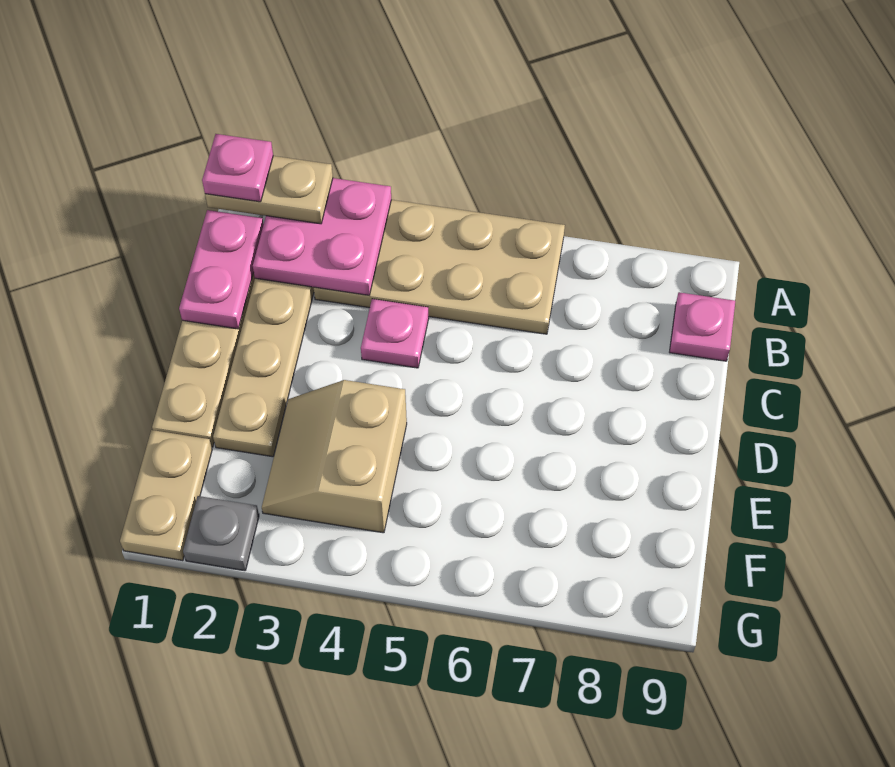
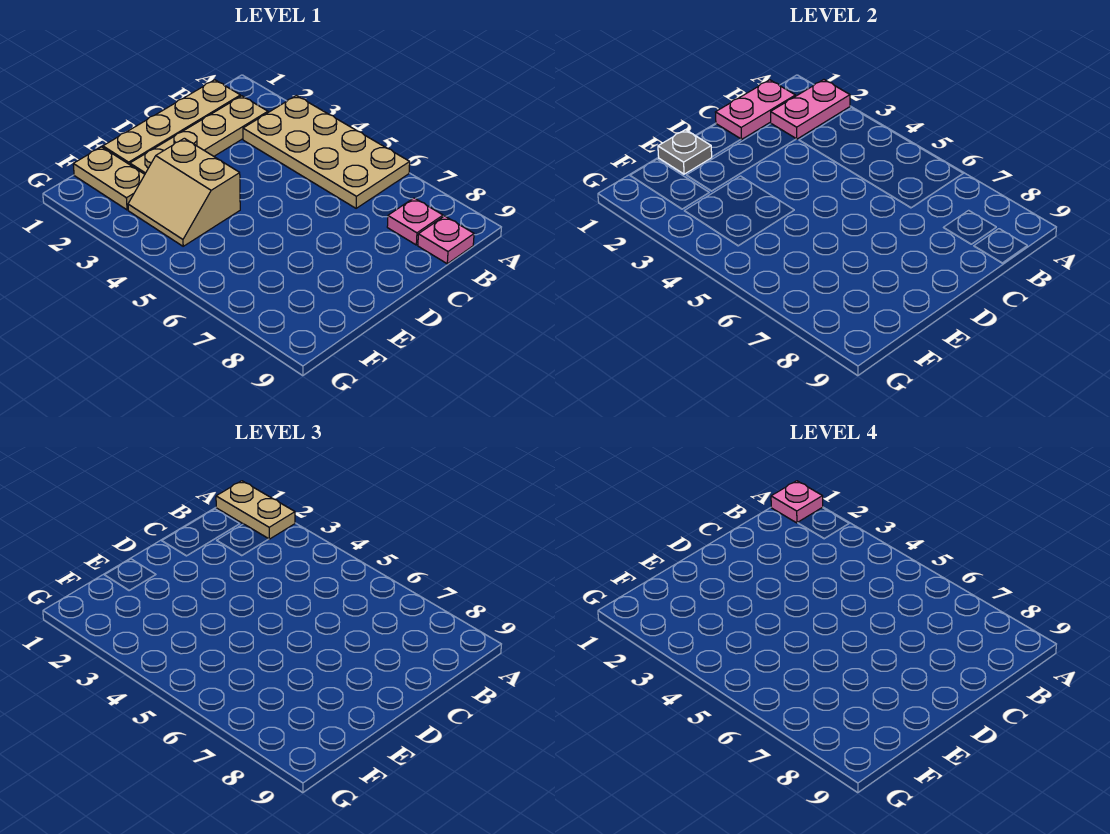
pink plate A2:B3 level 2 -> pink plate A2:B2 level 2
pink plate C4 level 1 -> pink plate B8 level 1
tan slope E3:F4 level 1 top 4 -> tan slope E3:F4 level 1 top E
tan plate F1:G1 level 1 -> tan plate F1:F2 level 1
grey plate G2 level 1 -> grey plate E1 level 2

